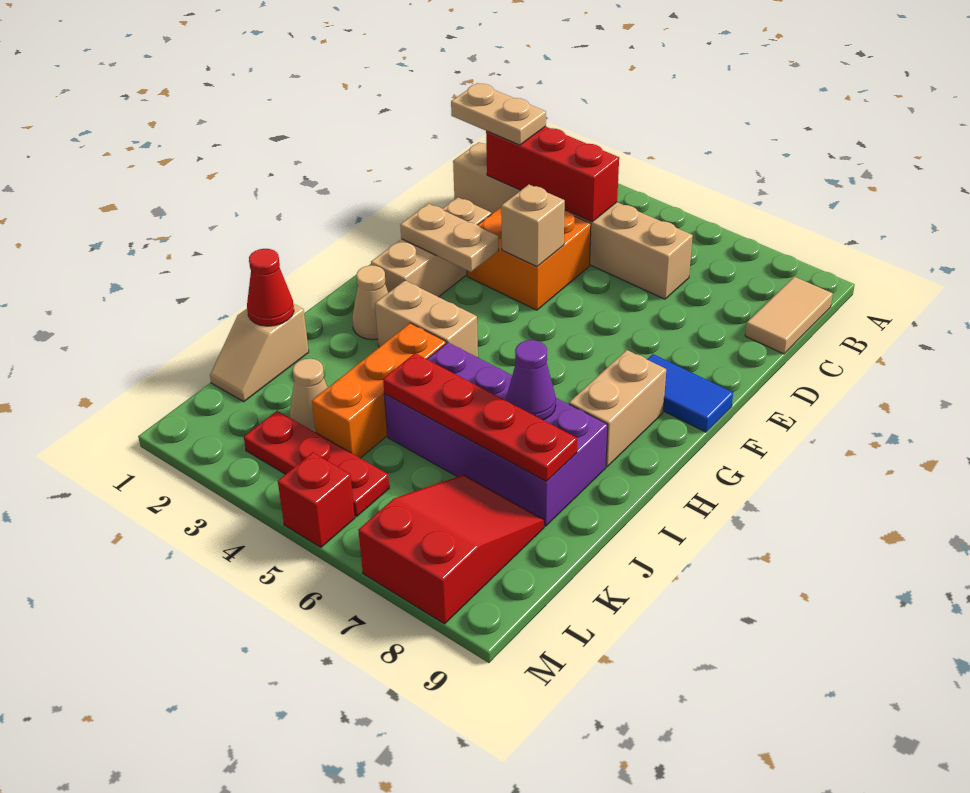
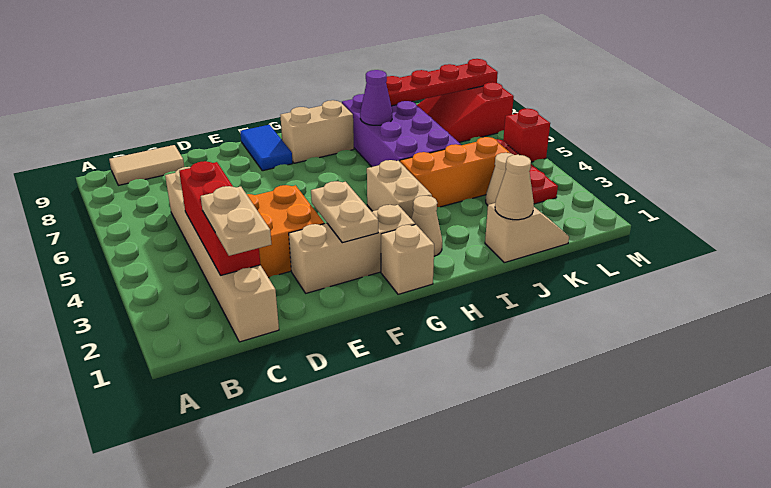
tan brick E4 level 2 -> tan brick G1 level 1
red cone J1 level 2 -> tan cone J1 level 2
red plate J5:J8 level 2 -> red plate J8:M8 level 2

